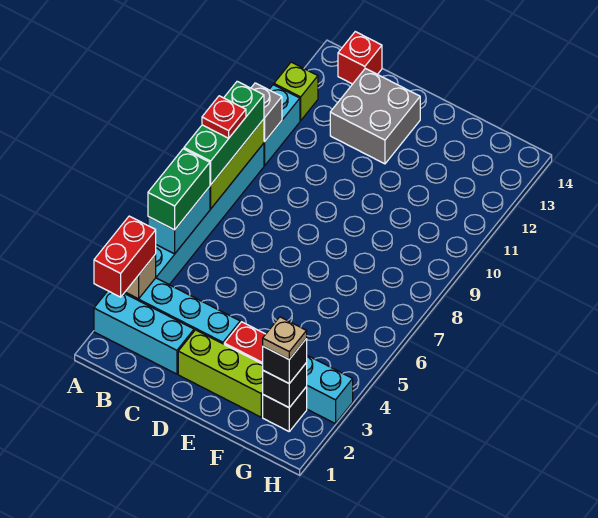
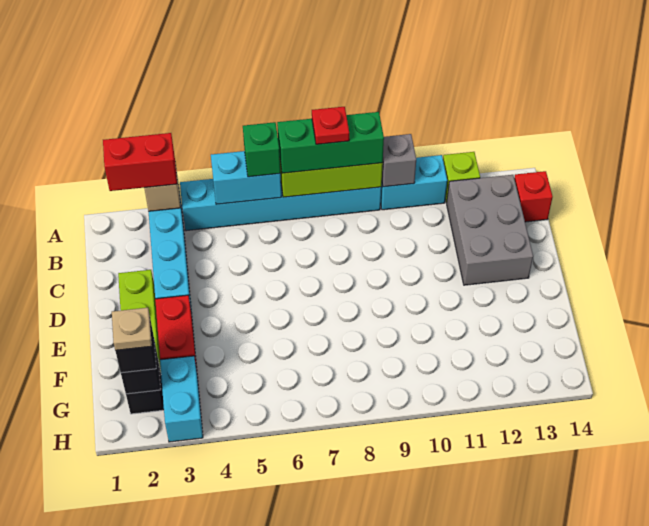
cyan brick A2:C2 level 1 -> none
green brick A5:A6 level 3 -> green brick A6 level 3
grey brick C12:D13 level 1 -> grey brick B12:D13 level 1

